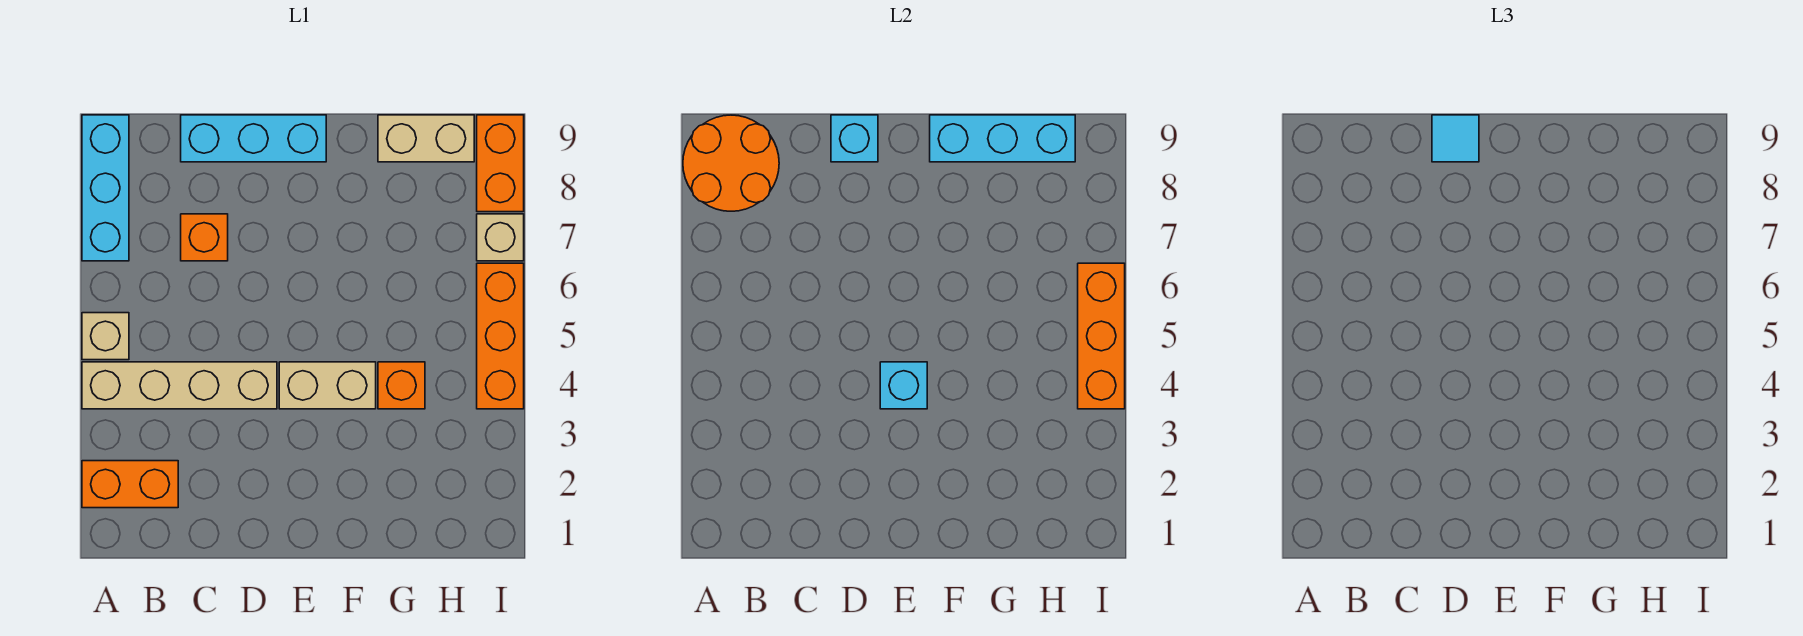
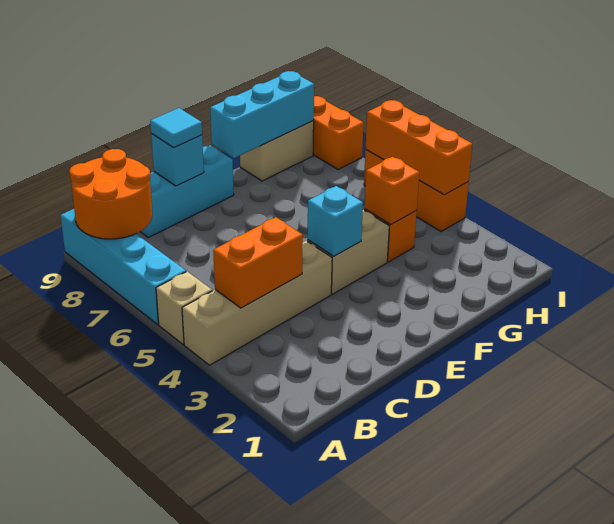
orange brick A2:B2 level 1 -> orange brick B4:C4 level 2
cyan brick A7:A9 level 1 -> cyan brick A6:A9 level 1
orange brick C7 level 1 -> orange brick G4 level 2
tan brick I7 level 1 -> none

